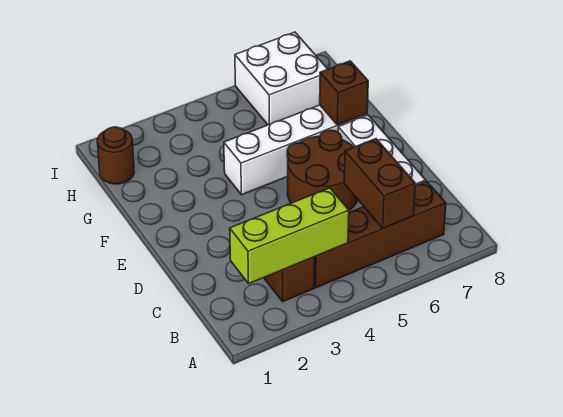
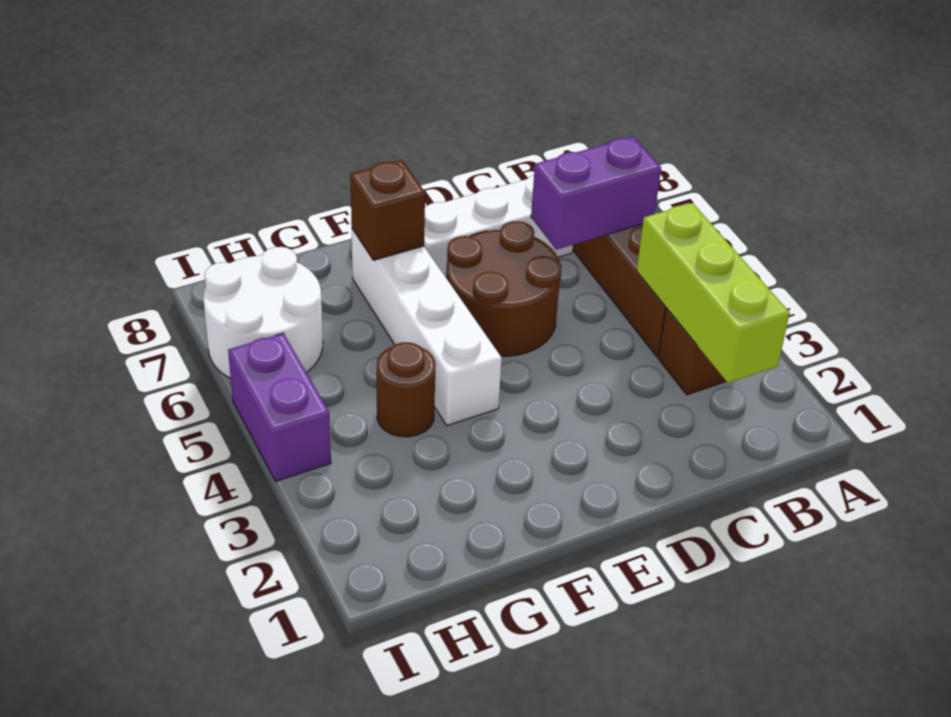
brown brick B6:C6 level 2 -> purple brick B6:C6 level 2
brown round brick H1 level 1 -> brown round brick G4 level 1
white brick H6:I7 level 1 -> white round brick H6:I7 level 1
none -> purple brick I4:I5 level 1

